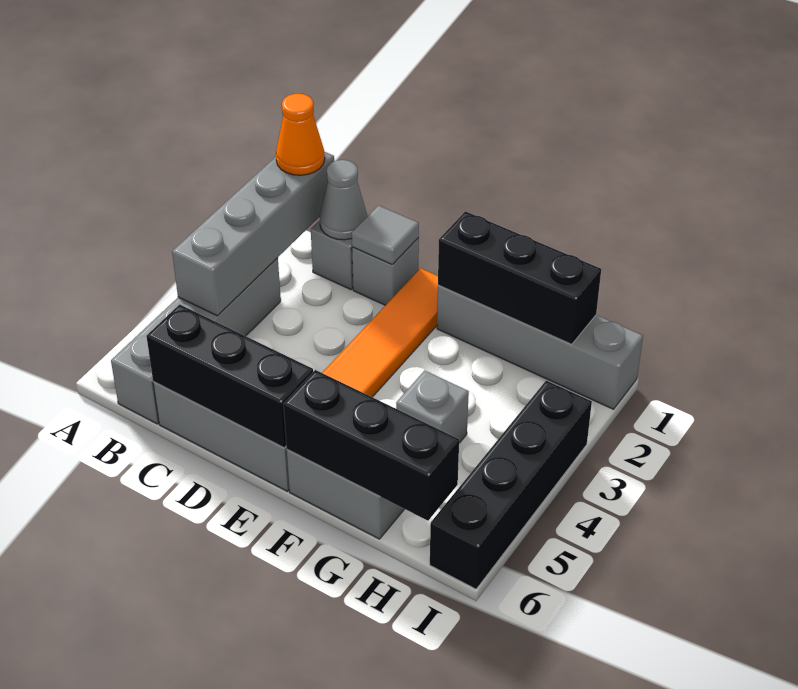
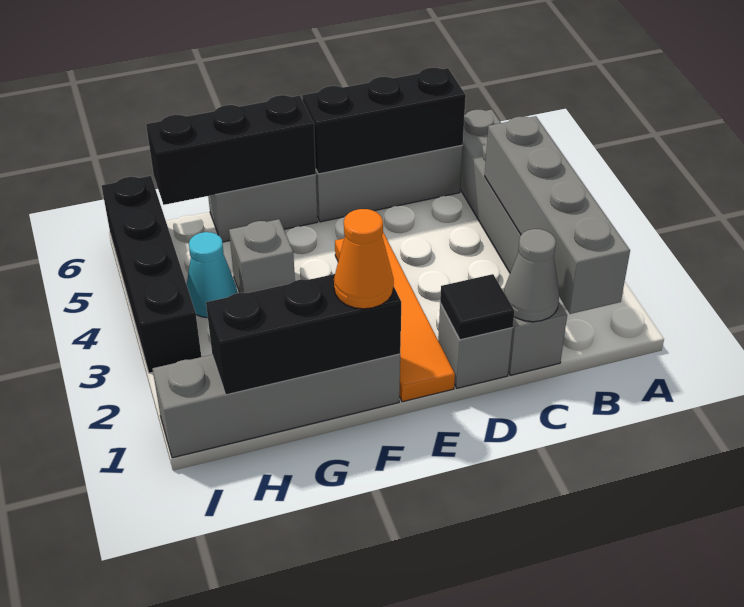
orange cone B1 level 3 -> orange cone F1 level 3
grey tile D1 level 2 -> black tile D1 level 2
none -> cyan cone H4 level 1

